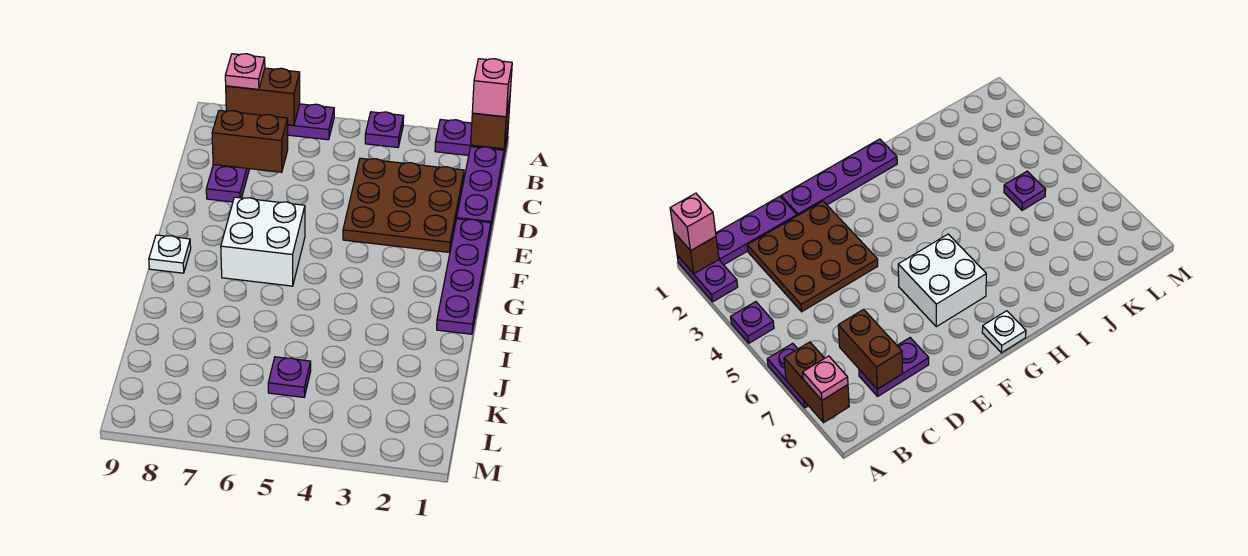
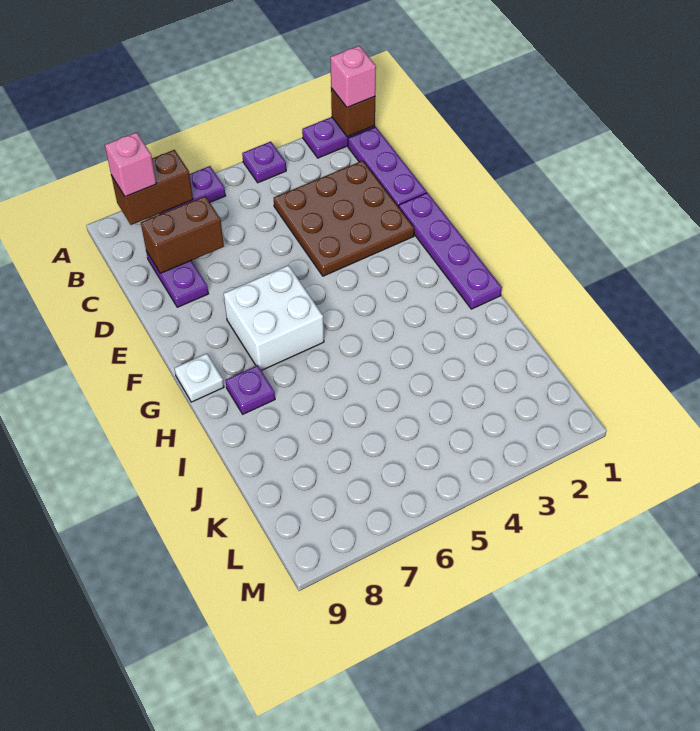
pink plate A8 level 3 -> pink brick A8 level 3
purple plate K5 level 1 -> purple plate H8 level 1

